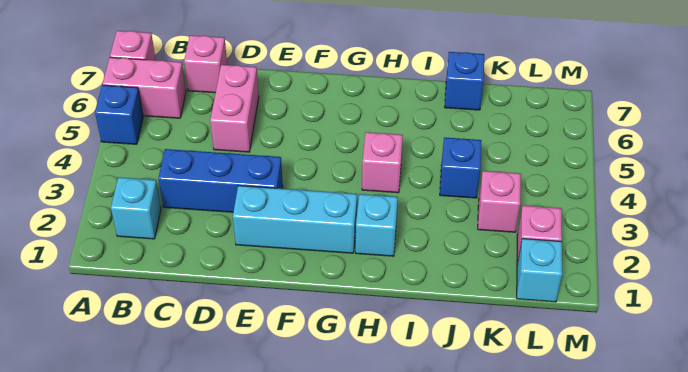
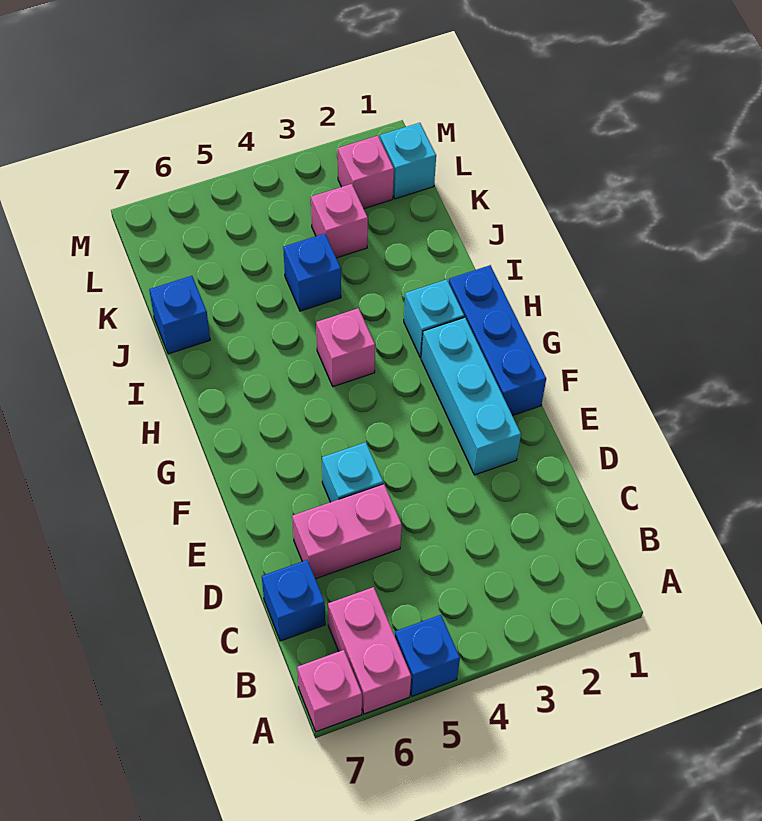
cyan brick B2 level 1 -> cyan brick E5 level 1
blue brick C3:E3 level 1 -> blue brick F1:H1 level 1
pink brick C7 level 1 -> blue brick C7 level 1

